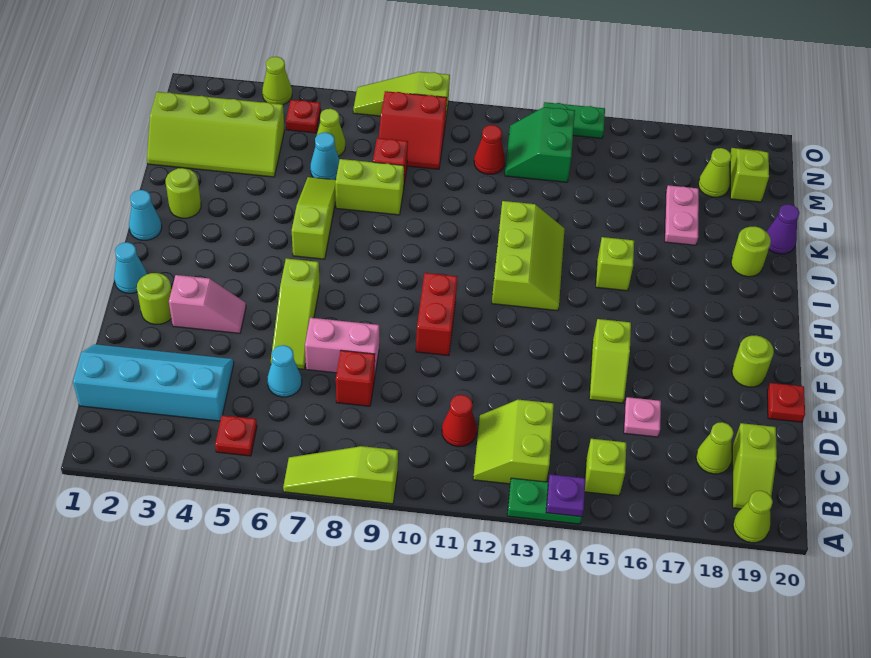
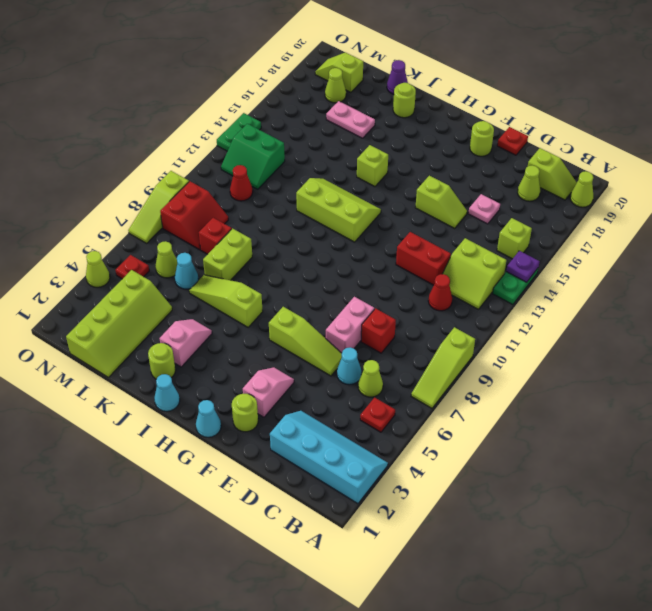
cyan slope C1:D4 level 1 top C -> cyan slope A2:D3 level 1 top 2
none -> lime cone C6 level 1
red brick F10:G10 level 1 -> red brick D12:E12 level 1
none -> pink slope J3:J4 level 1 top 3

